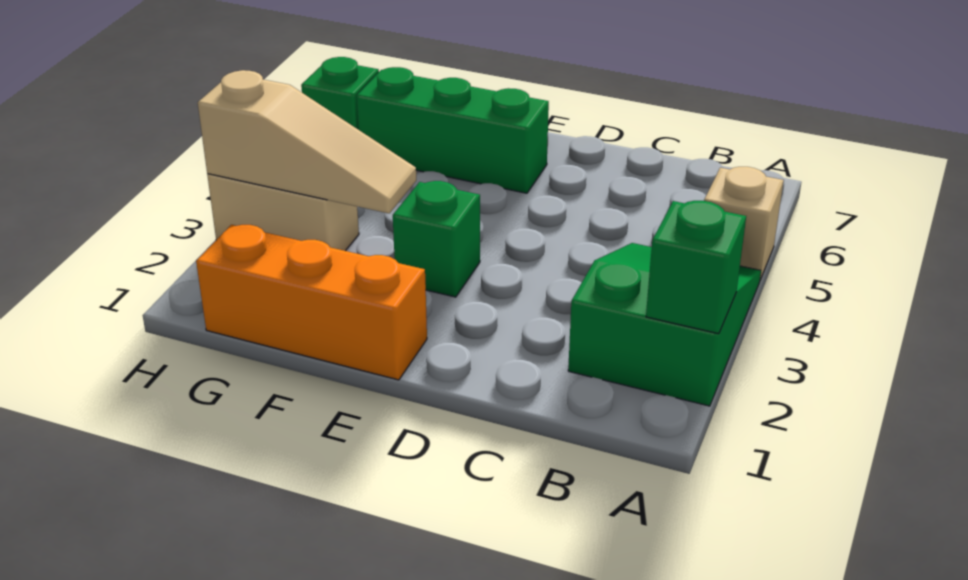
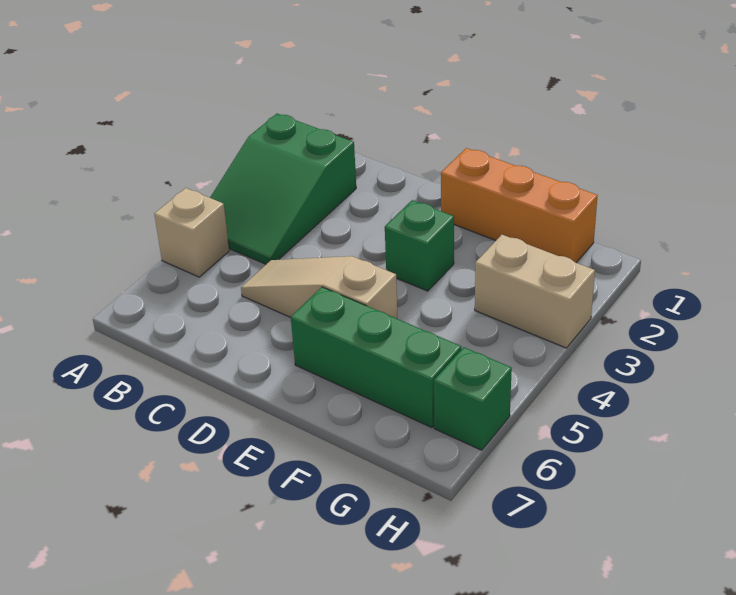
green brick A2 level 2 -> none
tan slope F3:H3 level 2 top H -> tan slope C5:E5 level 1 top E

